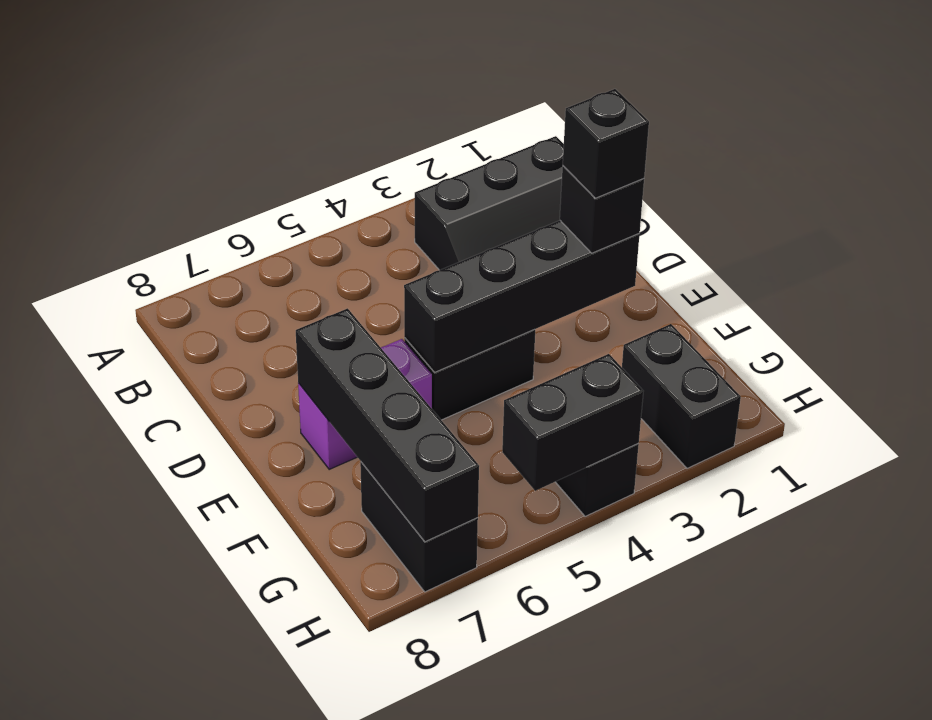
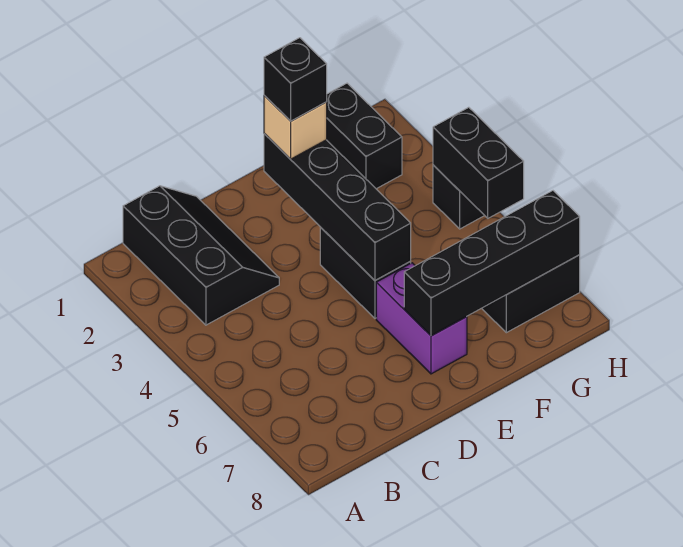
black brick E2 level 3 -> tan brick E2 level 3
black brick G2:H2 level 1 -> black brick G1:G2 level 1

